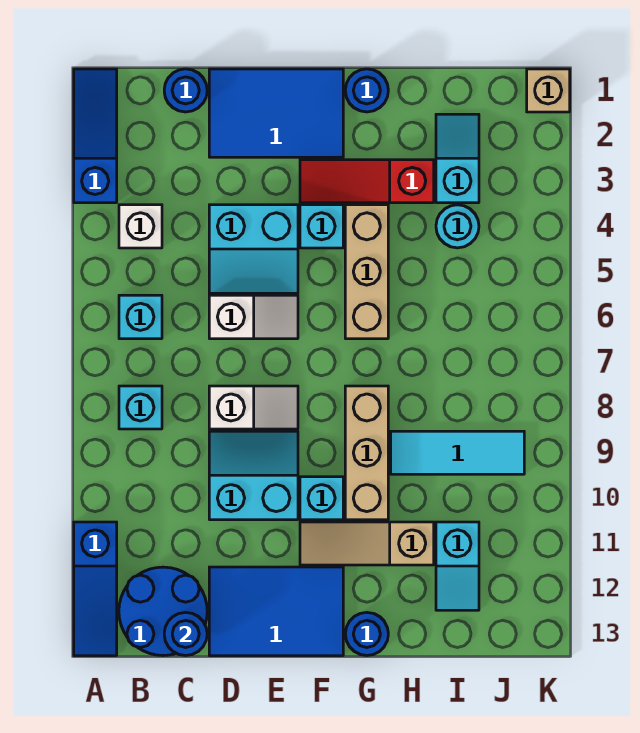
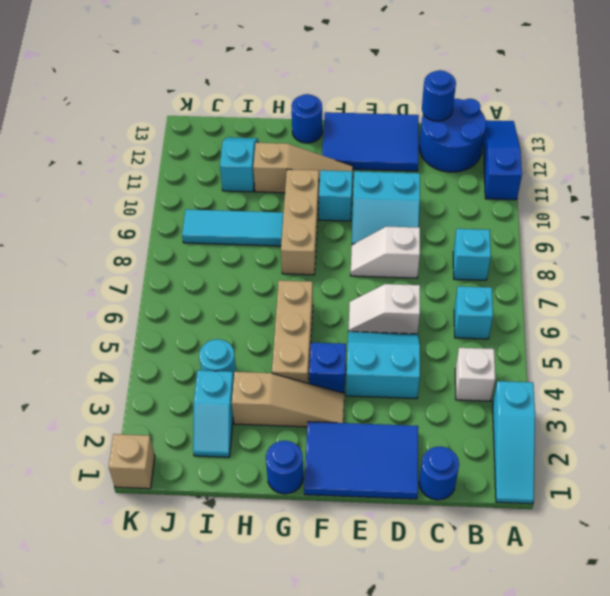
blue slope A1:A3 level 1 top 3 -> cyan slope A1:A3 level 1 top 3
red slope F3:H3 level 1 top H -> tan slope F3:H3 level 1 top H
cyan brick F4 level 1 -> blue brick F4 level 1

